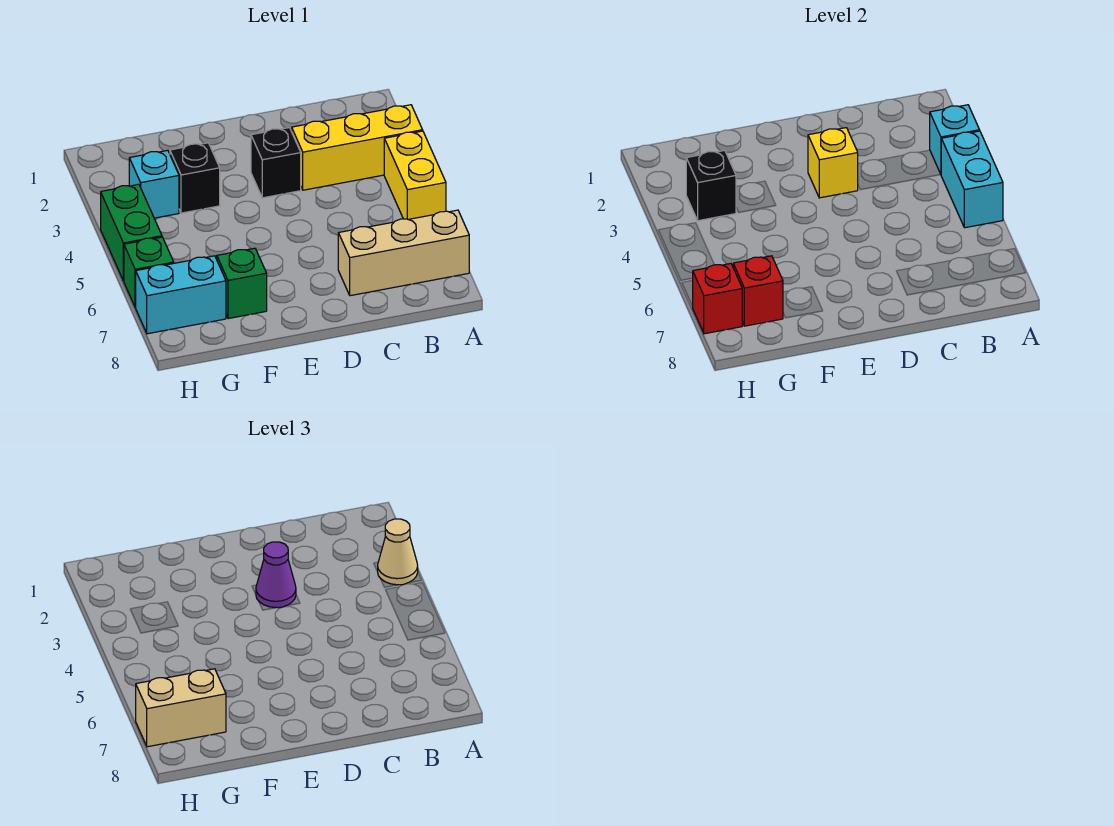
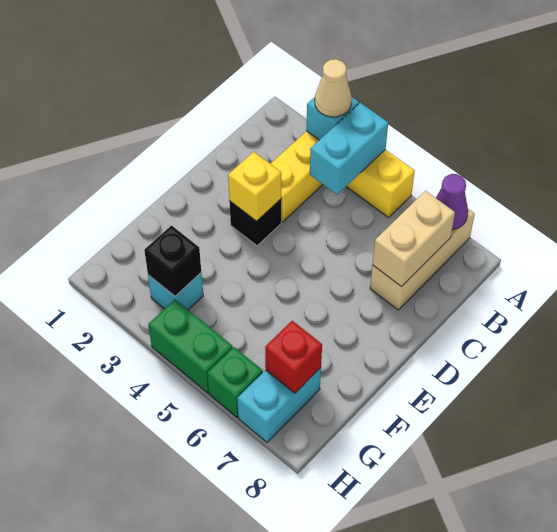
cyan brick A4:A5 level 2 -> cyan brick A4:B4 level 2
purple cone D3 level 3 -> purple cone A7 level 2
black brick F3 level 1 -> none
green brick F7 level 1 -> none
tan brick G7:H7 level 3 -> tan brick B7:C7 level 2
red brick H7 level 2 -> none

